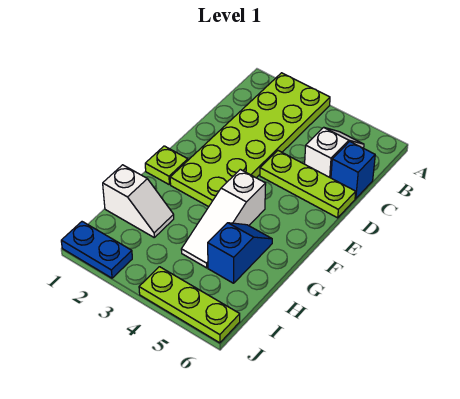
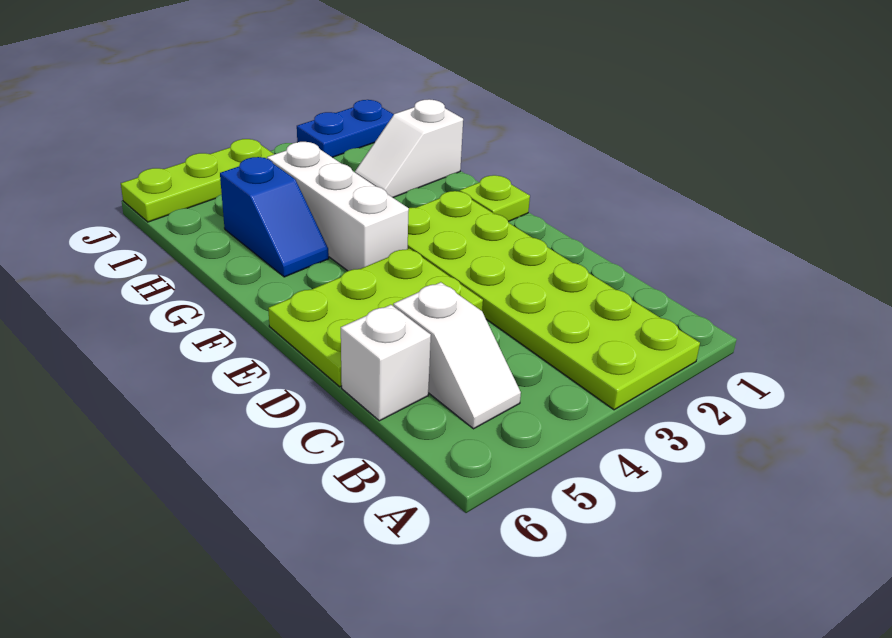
blue brick C6 level 1 -> white brick C6 level 1
lime plate D4:D6 level 1 -> lime plate D4:E6 level 1
white slope F4:H4 level 1 top F -> white brick F4:H4 level 1

